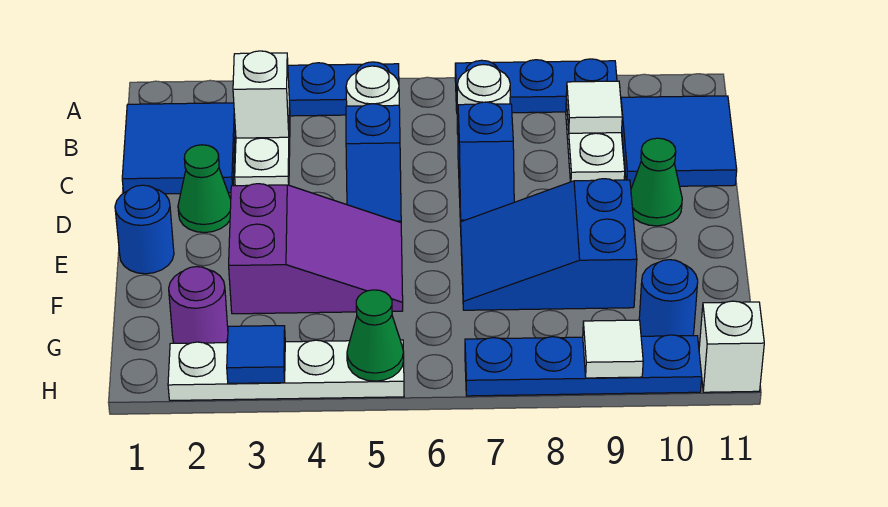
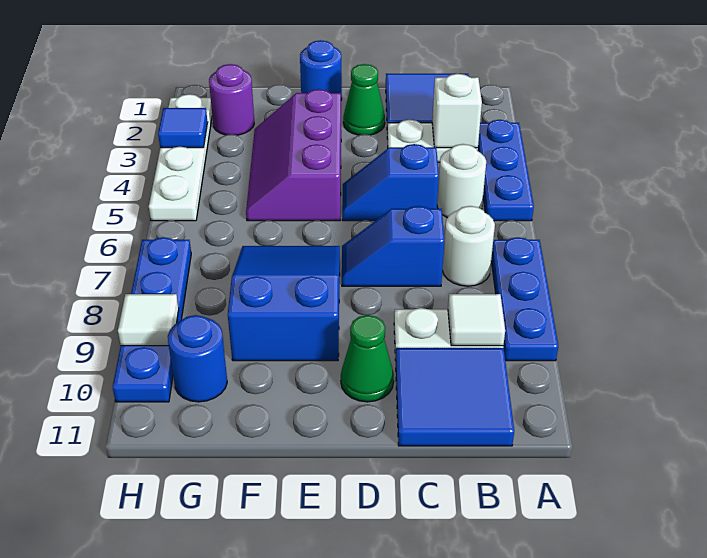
purple slope E3:F5 level 1 top 3 -> purple slope E3:F5 level 1 top E
green cone H5 level 2 -> none
white brick H11 level 1 -> none

